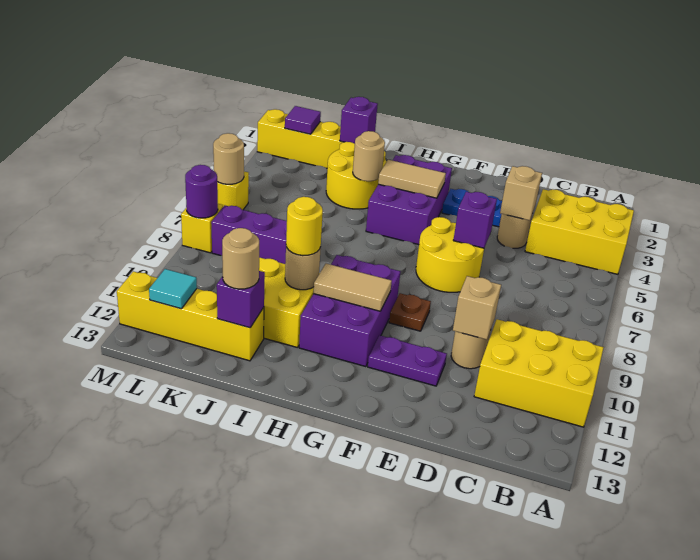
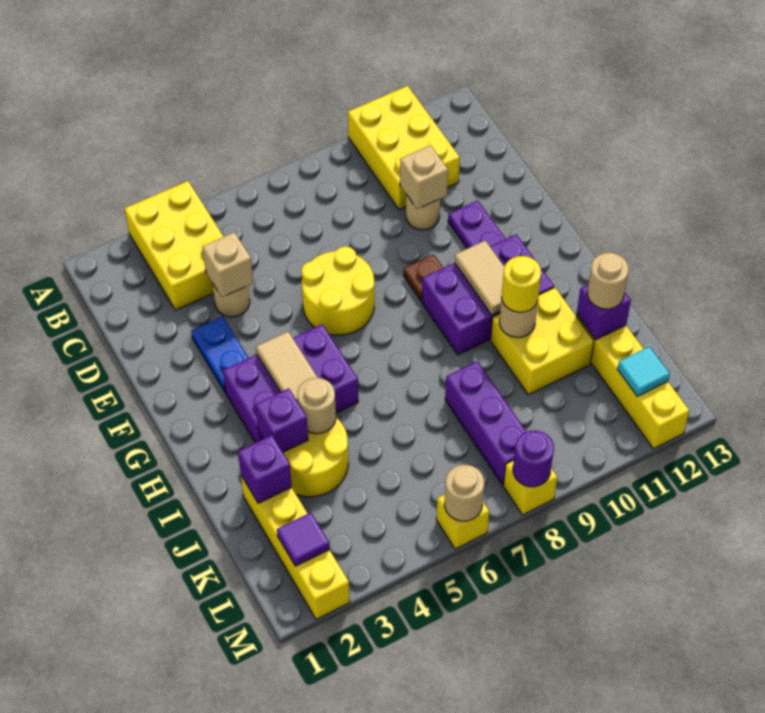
purple brick E6 level 2 -> purple brick I3 level 2

